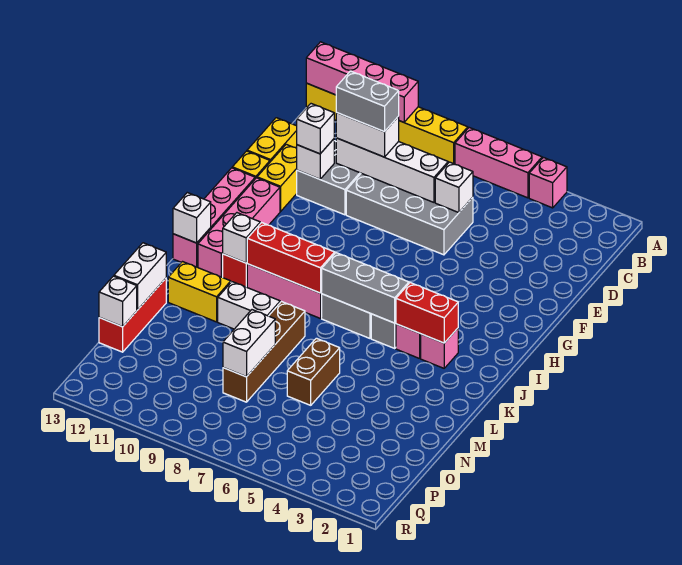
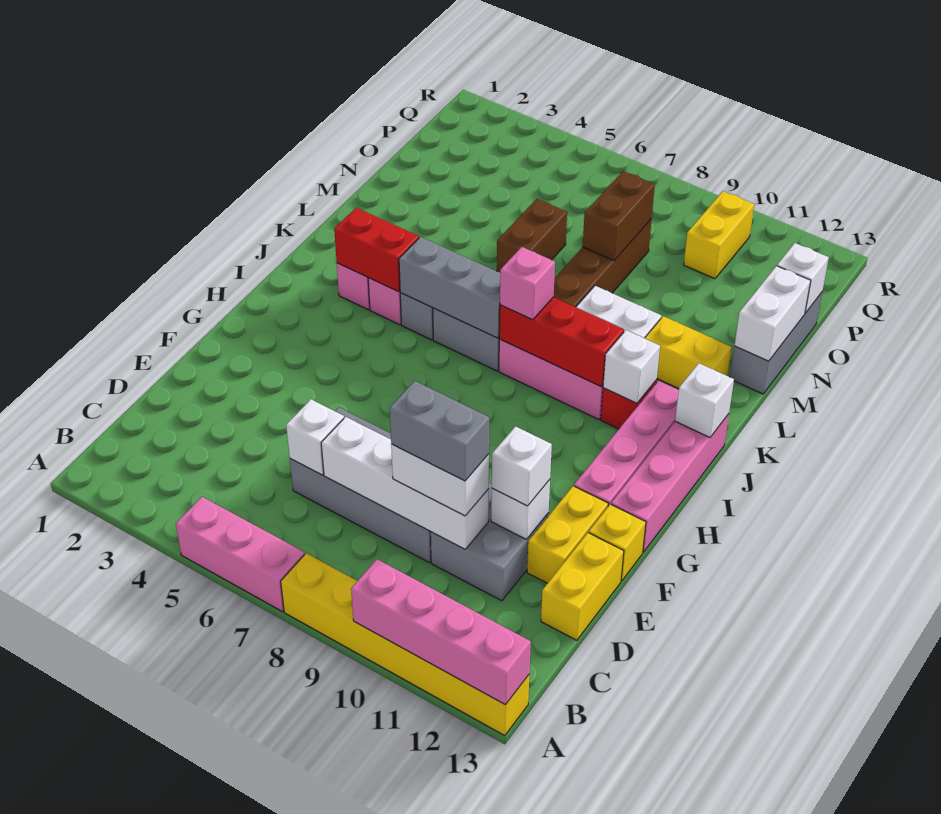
pink brick A4 level 1 -> pink brick J8 level 3
red brick M13:O13 level 1 -> grey brick M13:O13 level 1
white brick N8:O8 level 2 -> brown brick N8:O8 level 2
none -> yellow brick P10:Q10 level 1

